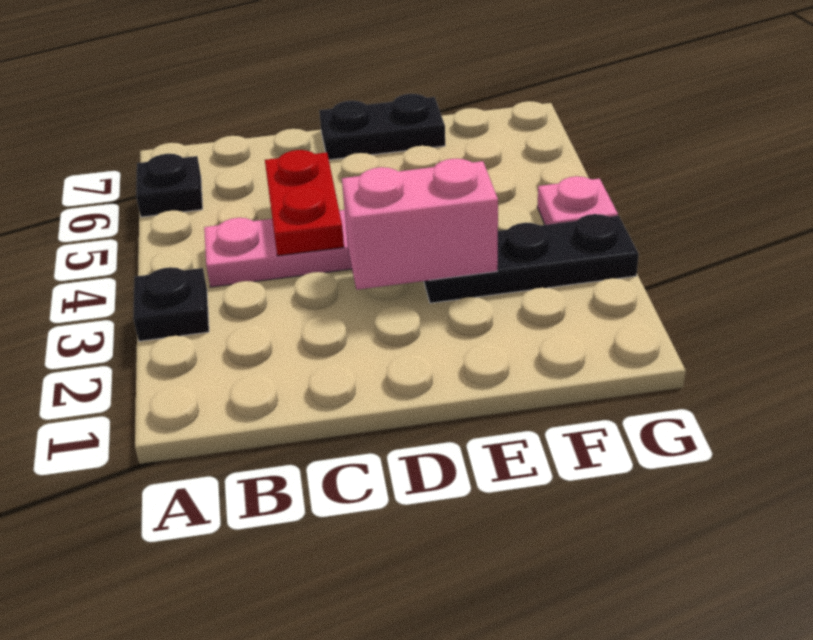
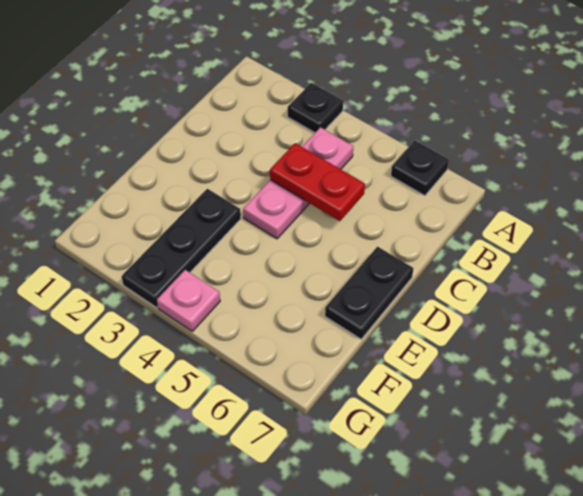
pink brick D3:E3 level 2 -> none

